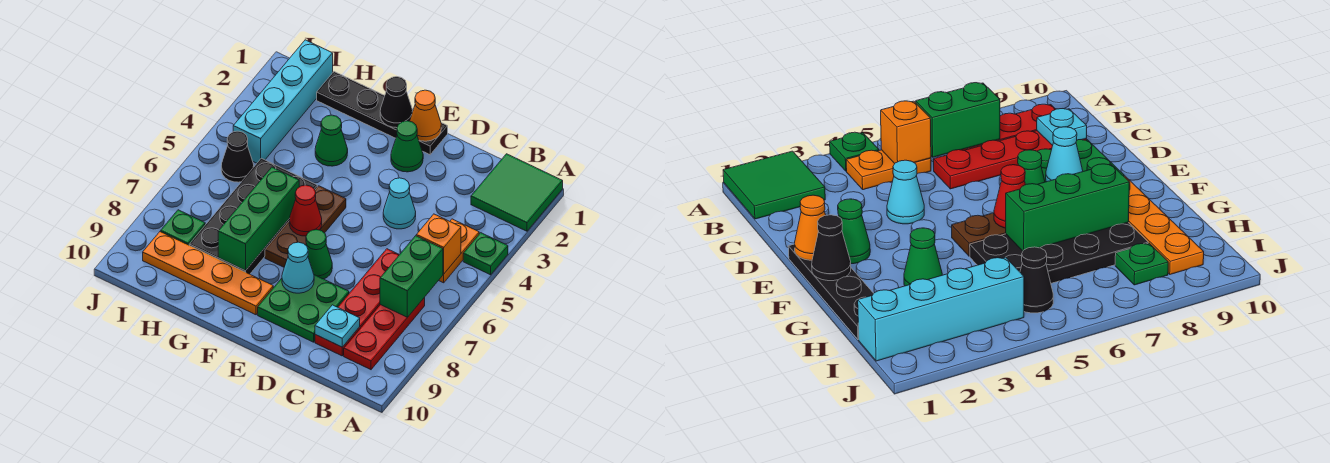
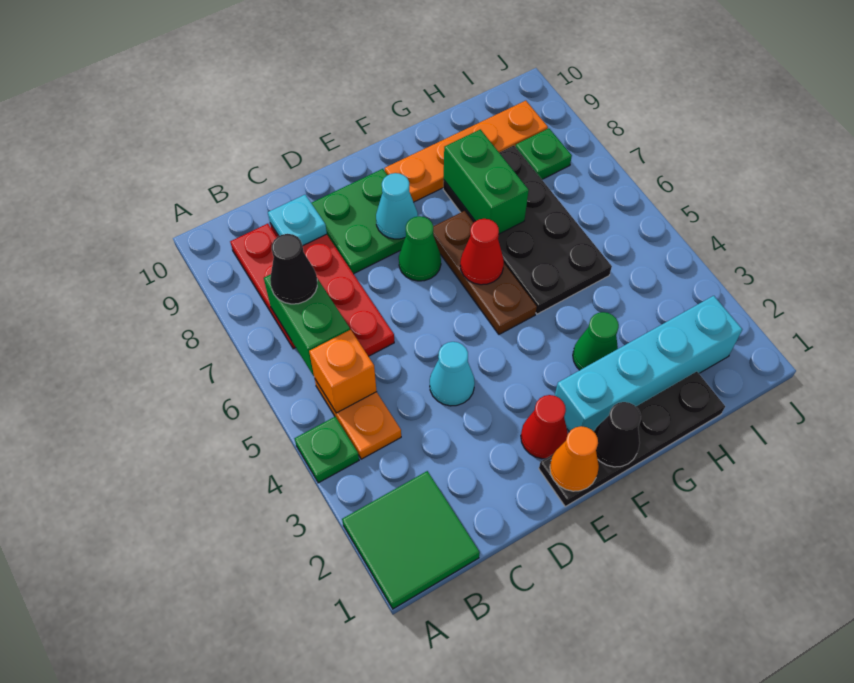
green cone E2 level 1 -> red cone E2 level 1
green brick G6:G8 level 2 -> green brick G7:G8 level 2
cyan brick I1:I4 level 1 -> cyan brick F2:I2 level 1
black cone I5 level 1 -> black cone B7 level 3

